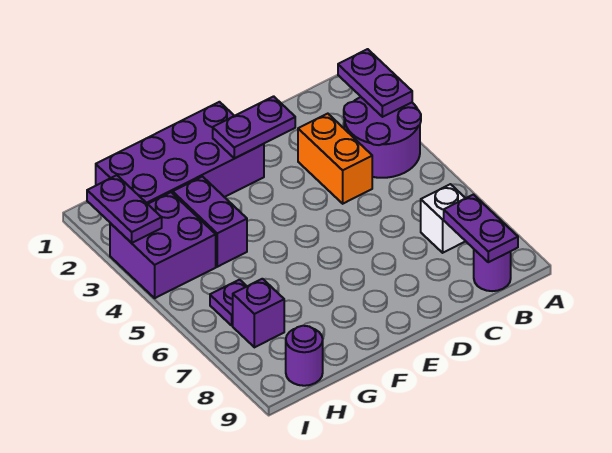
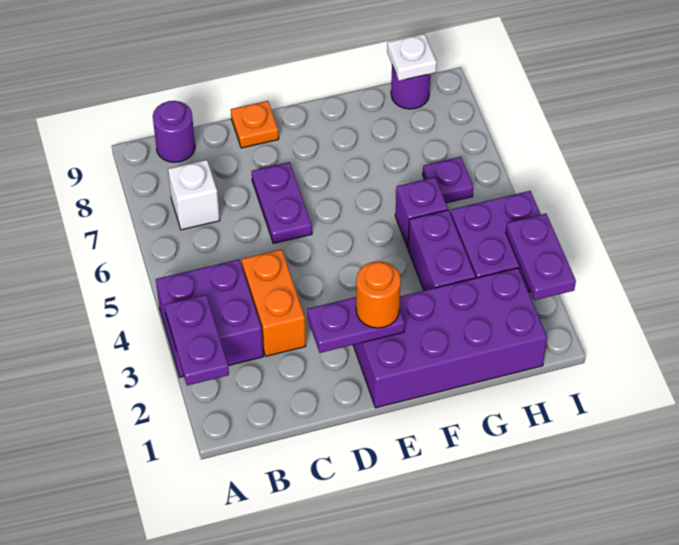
purple round brick A3:B4 level 1 -> purple brick A3:B4 level 1
purple plate B8:B9 level 2 -> purple plate D6:D7 level 1
none -> orange plate D9 level 1
none -> orange round brick E2 level 3
purple brick H7 level 1 -> purple brick G5 level 1
none -> white plate H9 level 2

